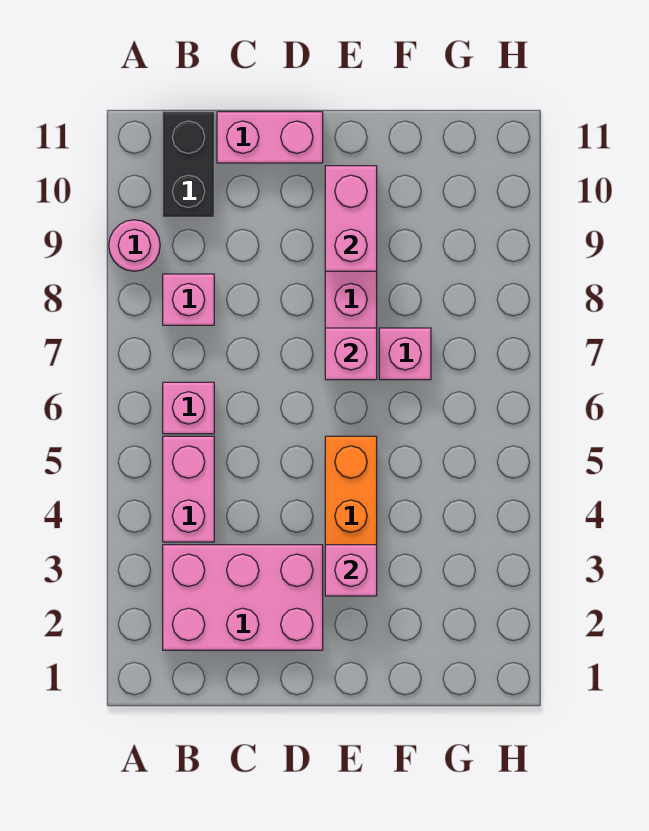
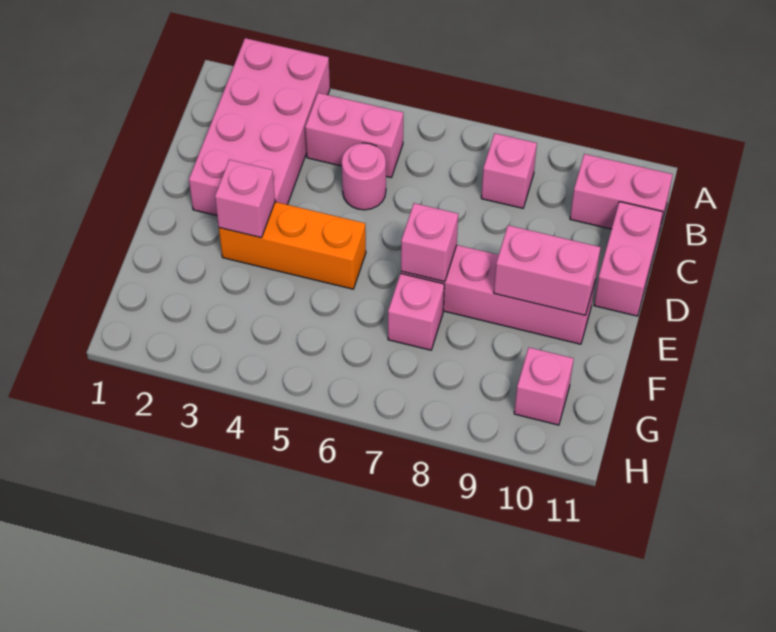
pink round brick A9 level 1 -> pink round brick C5 level 1
pink brick B2:D3 level 1 -> pink brick A2:D3 level 1
pink brick B6 level 1 -> pink brick G10 level 1
black brick B10:B11 level 1 -> pink brick B10:B11 level 1

